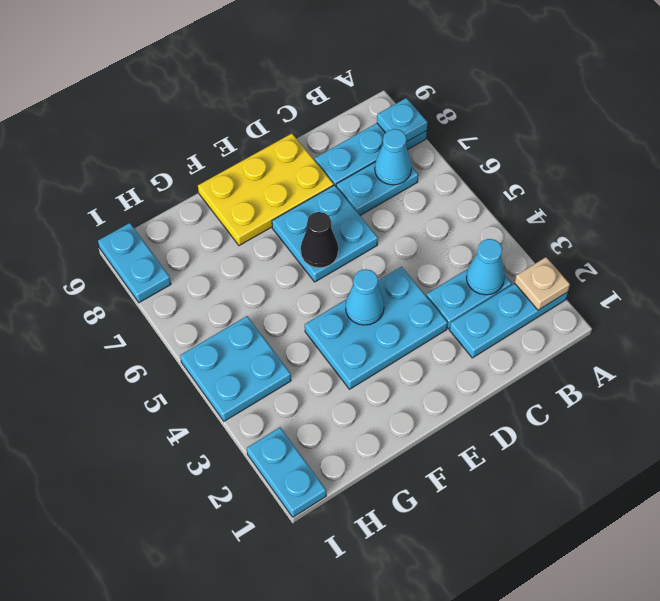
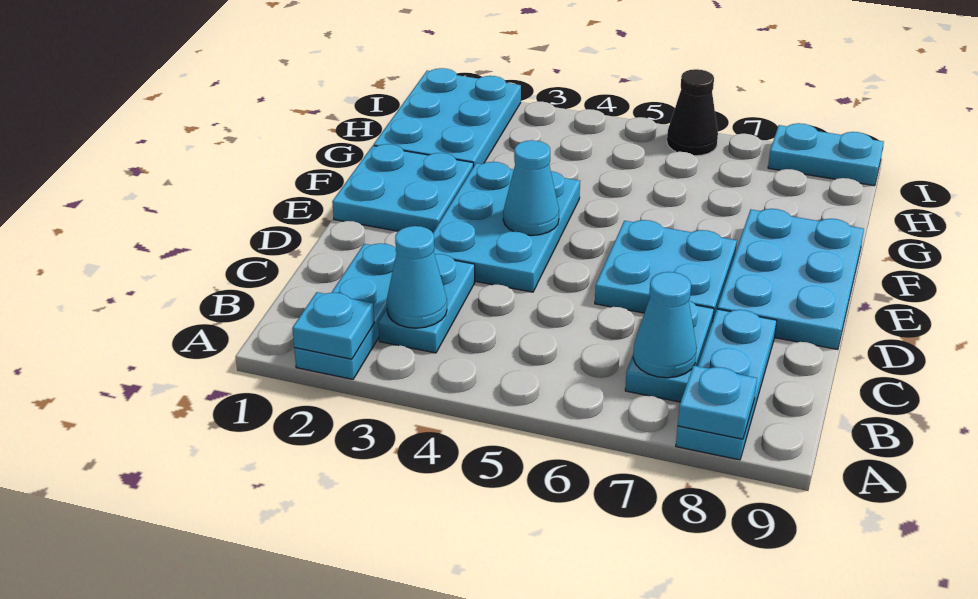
tan plate A2 level 2 -> cyan plate A2 level 2
yellow plate D8:F9 level 1 -> cyan plate D8:F9 level 1
black cone E6 level 2 -> black cone I6 level 1
cyan plate H4:I5 level 1 -> cyan plate E1:F2 level 1
cyan plate I1:I2 level 1 -> cyan plate G1:I2 level 1

